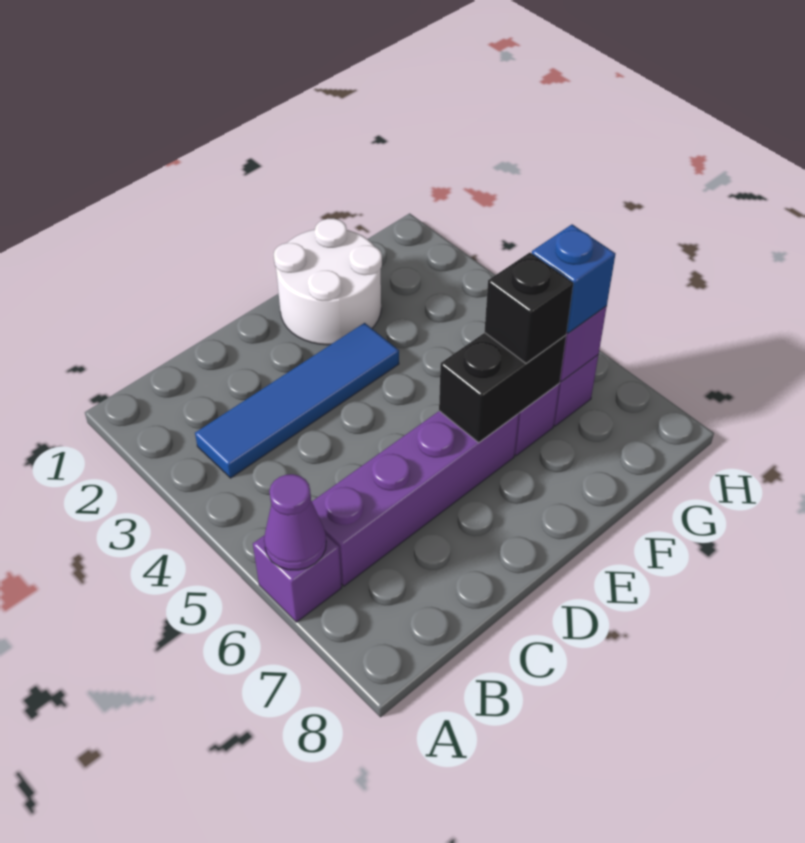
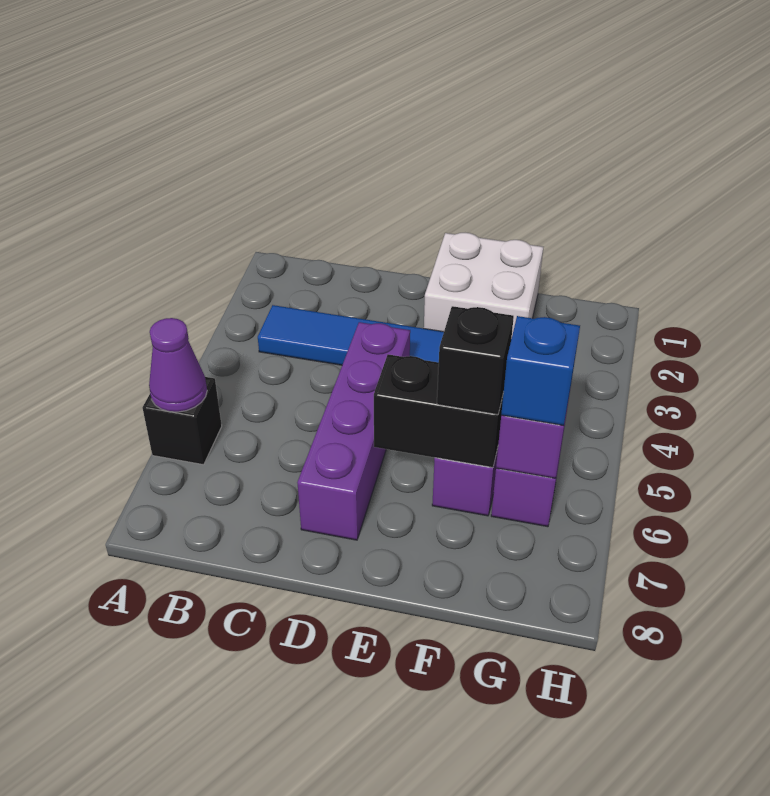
purple brick A6 level 1 -> black brick A6 level 1
purple brick B6:E6 level 1 -> purple brick D4:D7 level 1
white round brick E1:F2 level 1 -> white brick E1:F2 level 1

